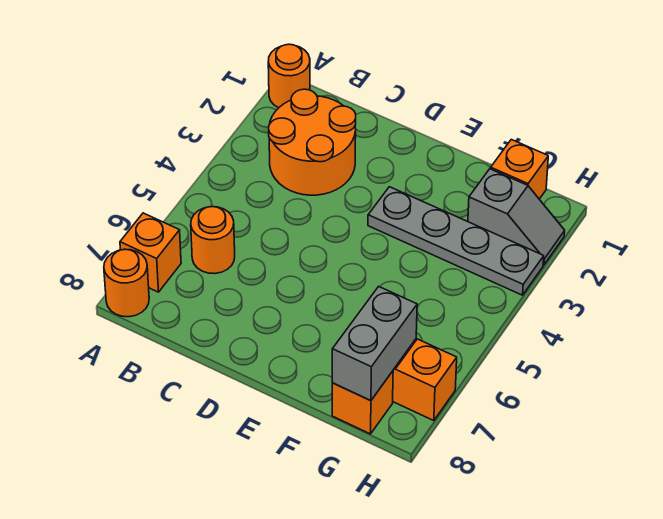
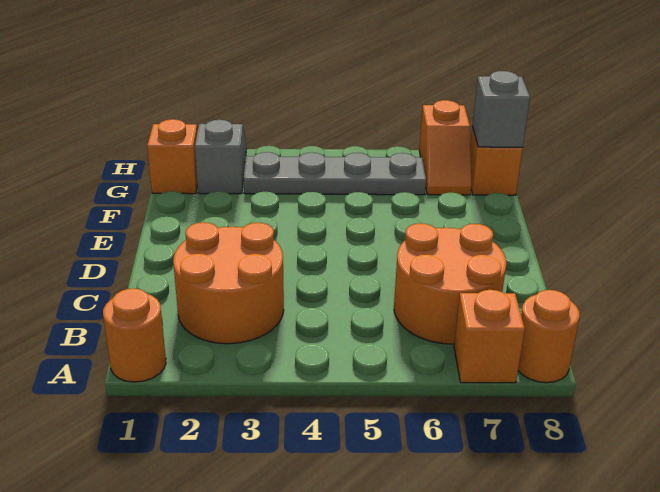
orange round brick B6 level 1 -> orange round brick B6:C7 level 1
grey plate E3:H3 level 1 -> grey plate G3:G6 level 1
grey brick G7:G8 level 2 -> grey brick G8 level 2

